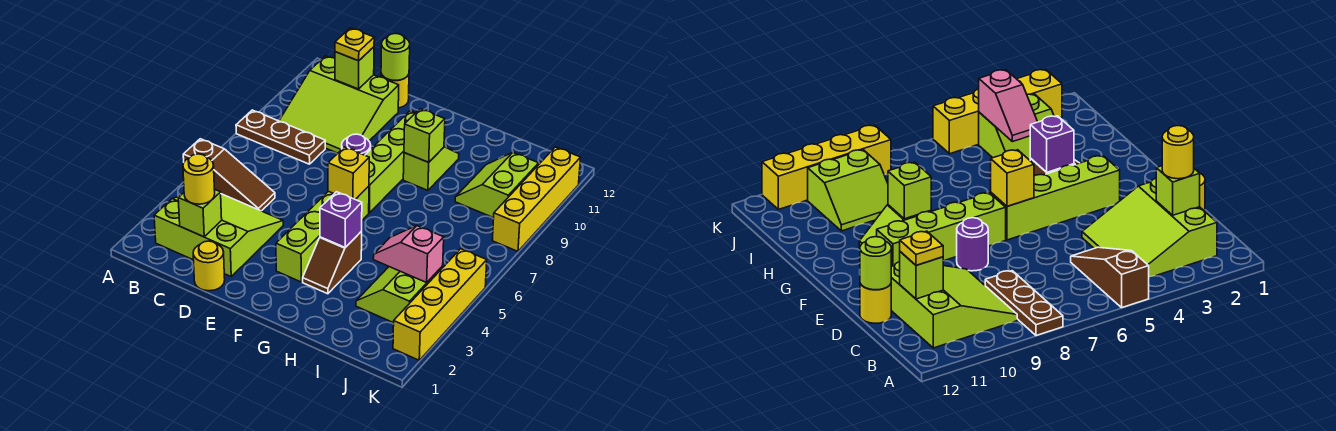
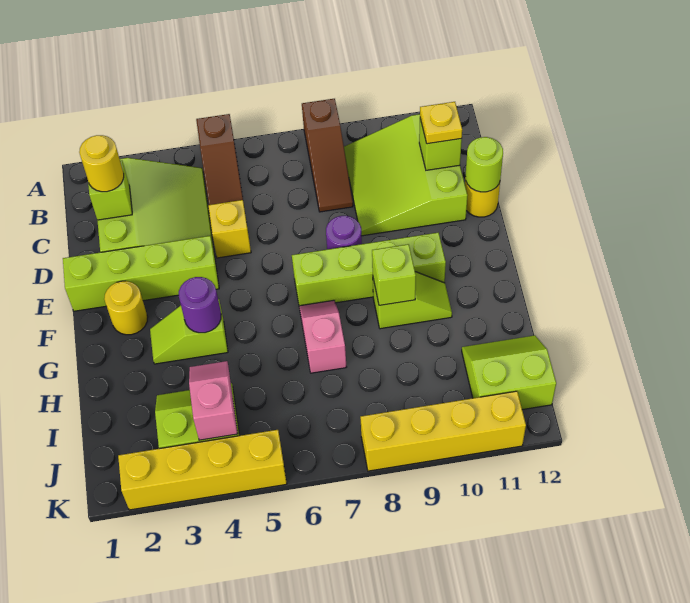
brown plate A8:C8 level 1 -> brown slope A8:C8 level 1 top A
yellow round brick D1 level 1 -> yellow round brick F2 level 1
lime brick F3:F6 level 1 -> lime brick E1:E4 level 1
yellow brick F6 level 2 -> yellow brick D5 level 1
brown slope G3:G4 level 1 top 4 -> lime slope G3:G4 level 1 top 4
purple brick G4 level 2 -> purple round brick G4 level 2
none -> pink slope G7:H7 level 1 top H
lime slope I9:J10 level 1 top J -> lime slope I11:J12 level 1 top J

